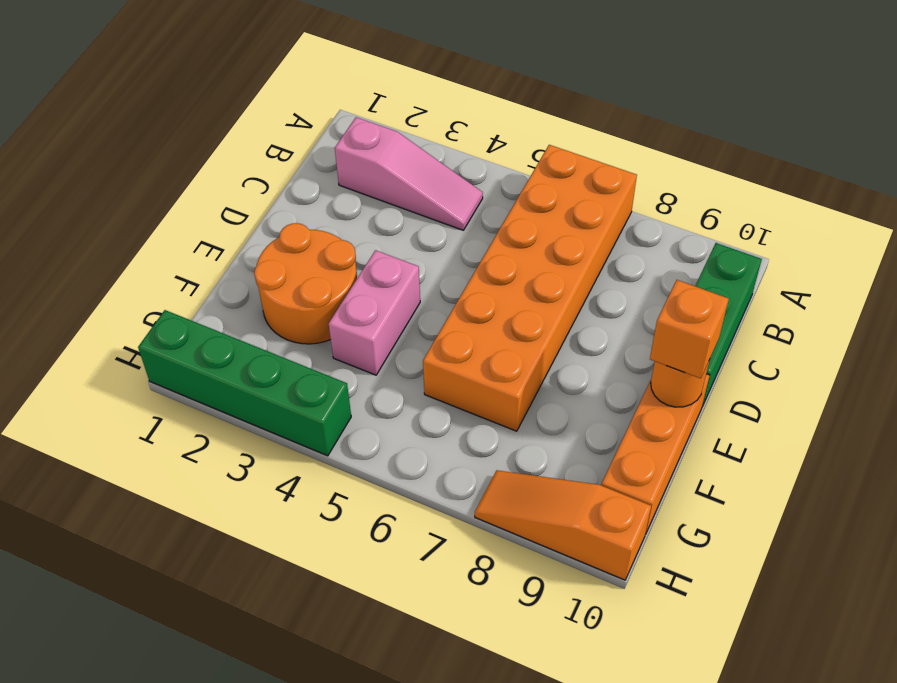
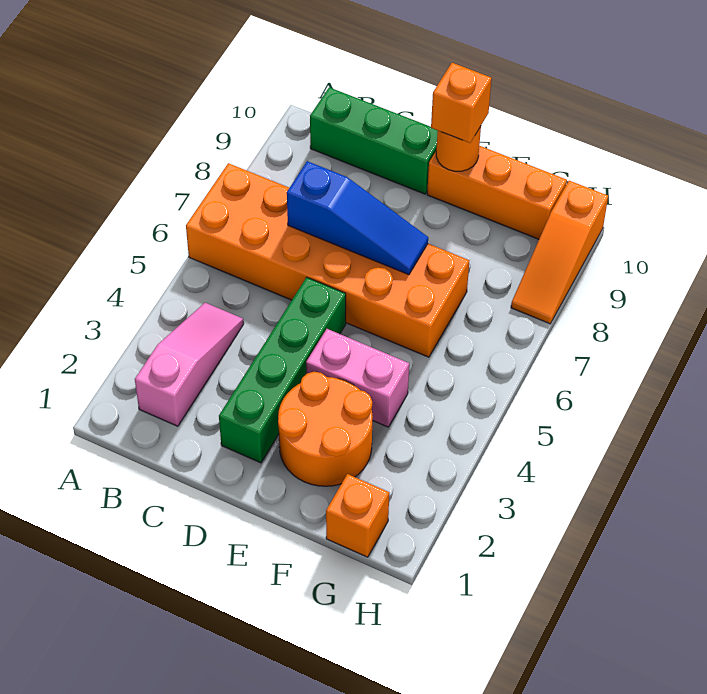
none -> blue slope C7:E7 level 2 top C
none -> orange brick G1 level 1
green brick H1:H4 level 1 -> green brick D2:D5 level 1

